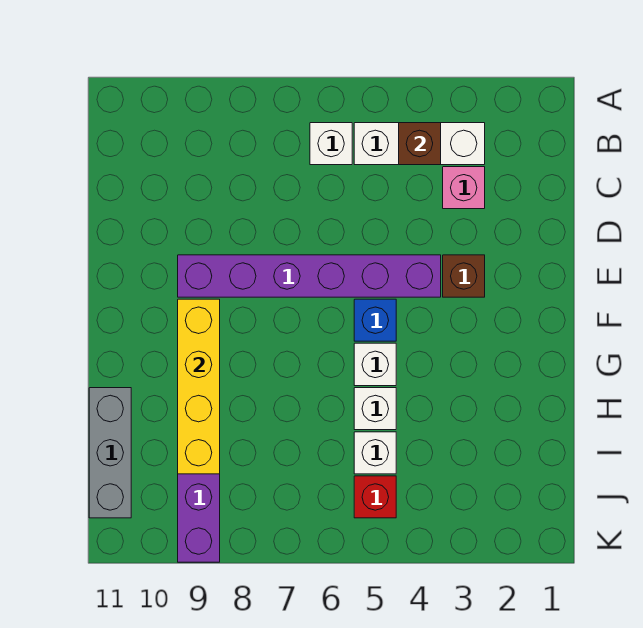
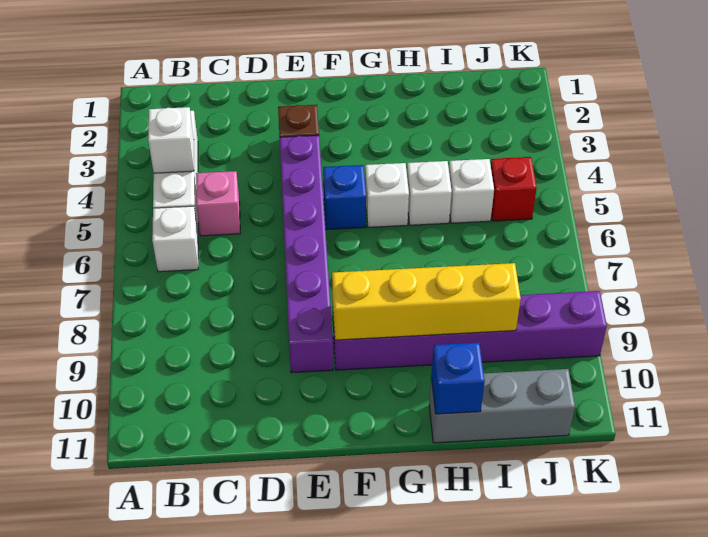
brown brick B4 level 2 -> white brick B4 level 2
pink brick C3 level 1 -> pink brick C5 level 1
none -> blue brick H11 level 2

